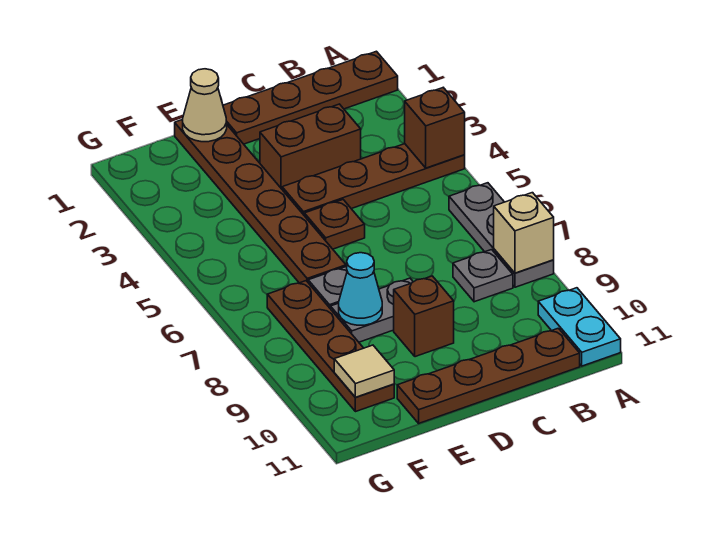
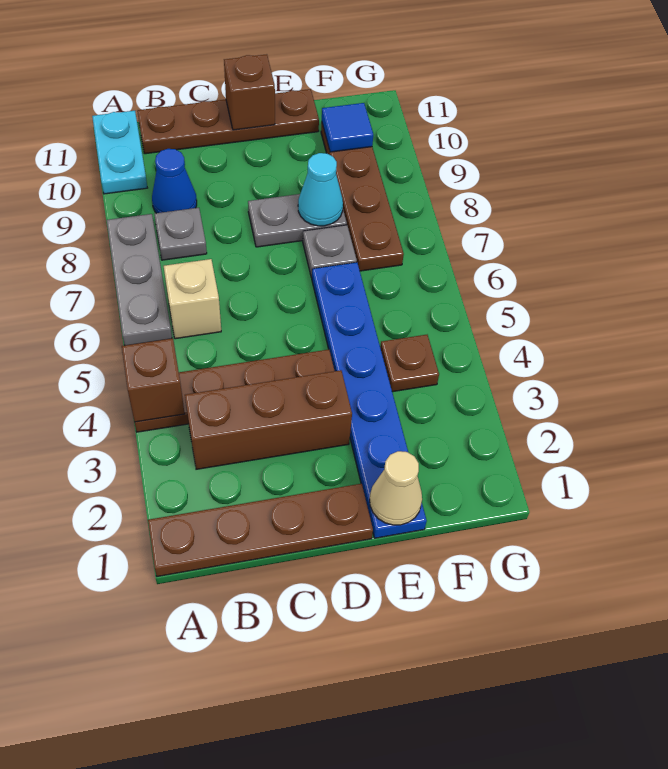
tan brick A8 level 2 -> tan brick B6 level 1
none -> blue cone B9 level 1
brown brick C3:D3 level 1 -> brown brick B3:D3 level 1
brown plate D5 level 1 -> brown plate F4 level 1
brown brick D9 level 1 -> brown brick D11 level 2
brown plate E1:E6 level 1 -> blue plate E1:E6 level 1
tan tile F10 level 2 -> blue tile F10 level 2

